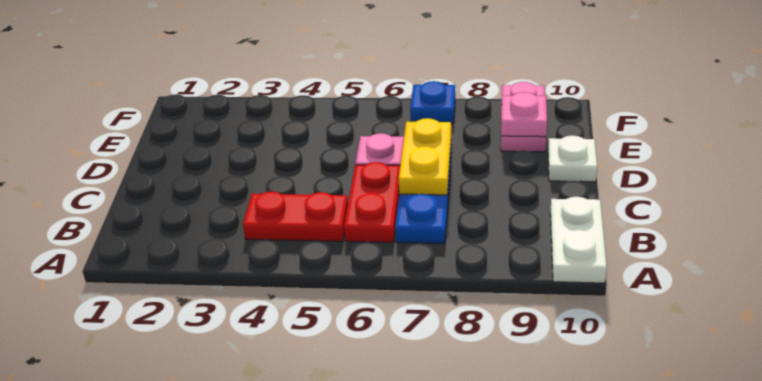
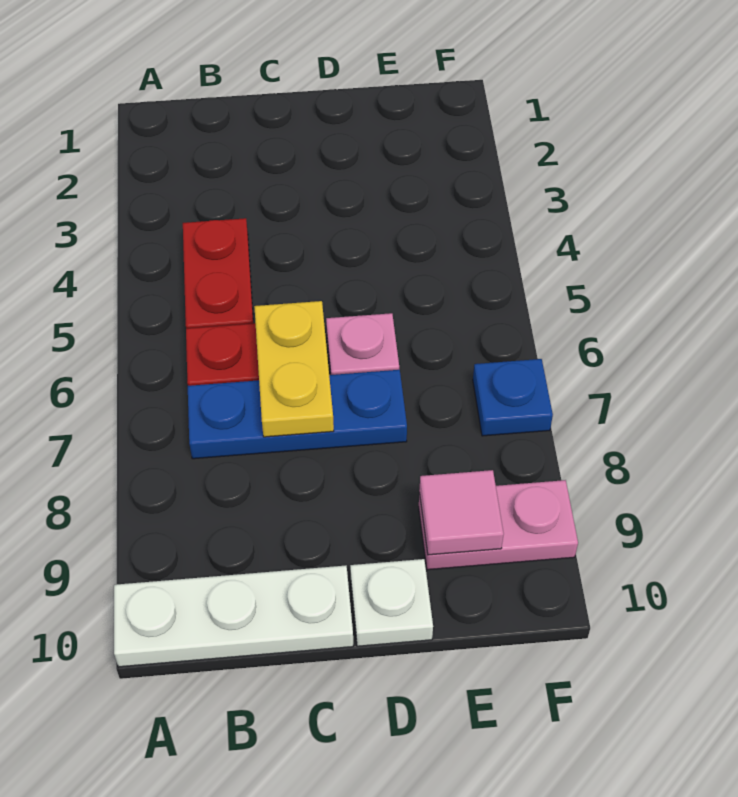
white plate A10:B10 level 1 -> white plate A10:C10 level 1
yellow plate C7:D7 level 2 -> yellow plate C6:C7 level 2
pink plate E9 level 2 -> pink tile E9 level 2

